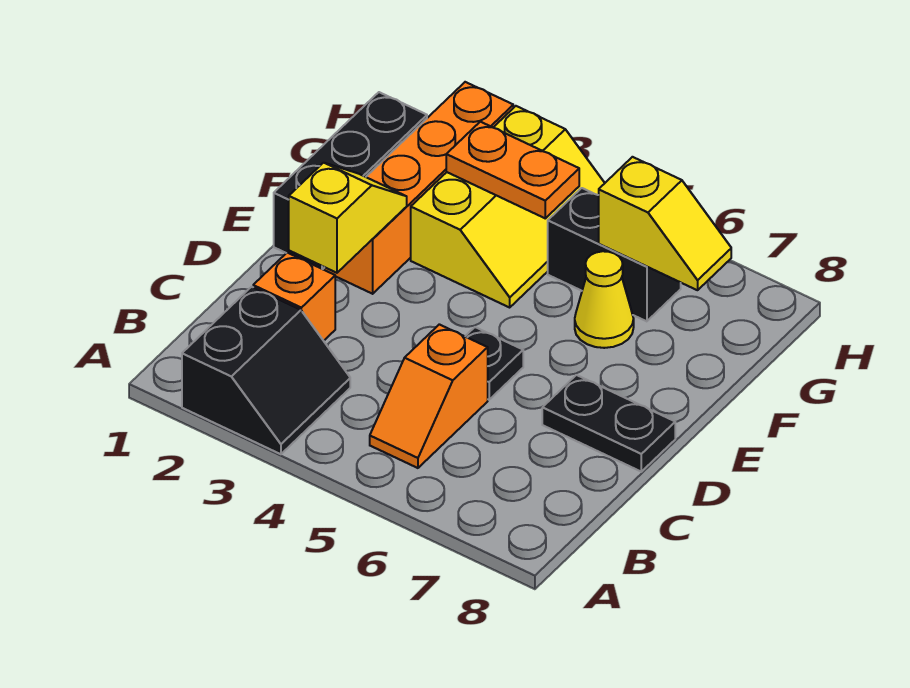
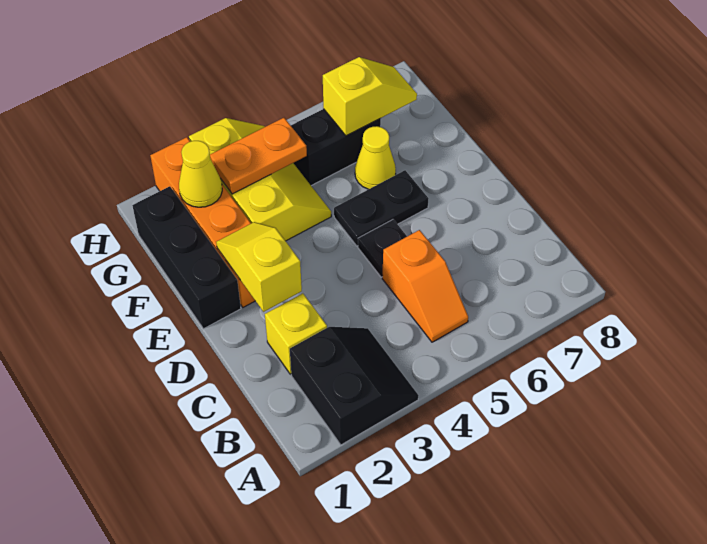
orange brick C2 level 1 -> yellow brick C2 level 1
black plate D7:D8 level 1 -> black plate E5:E6 level 1
none -> yellow cone G2 level 2

